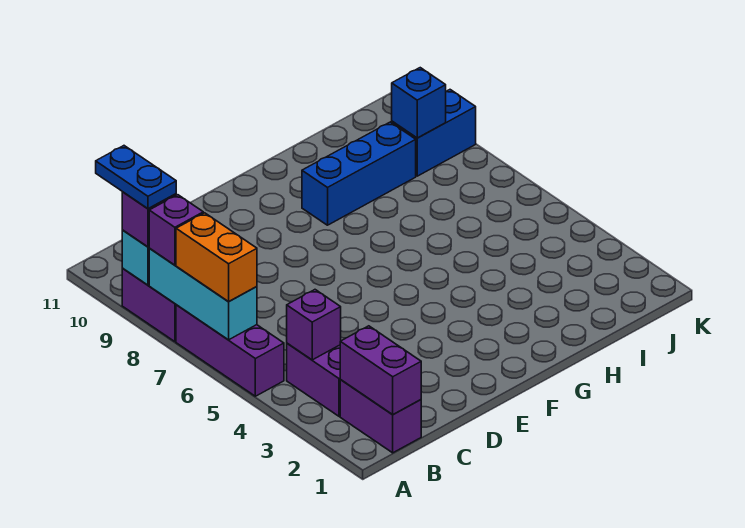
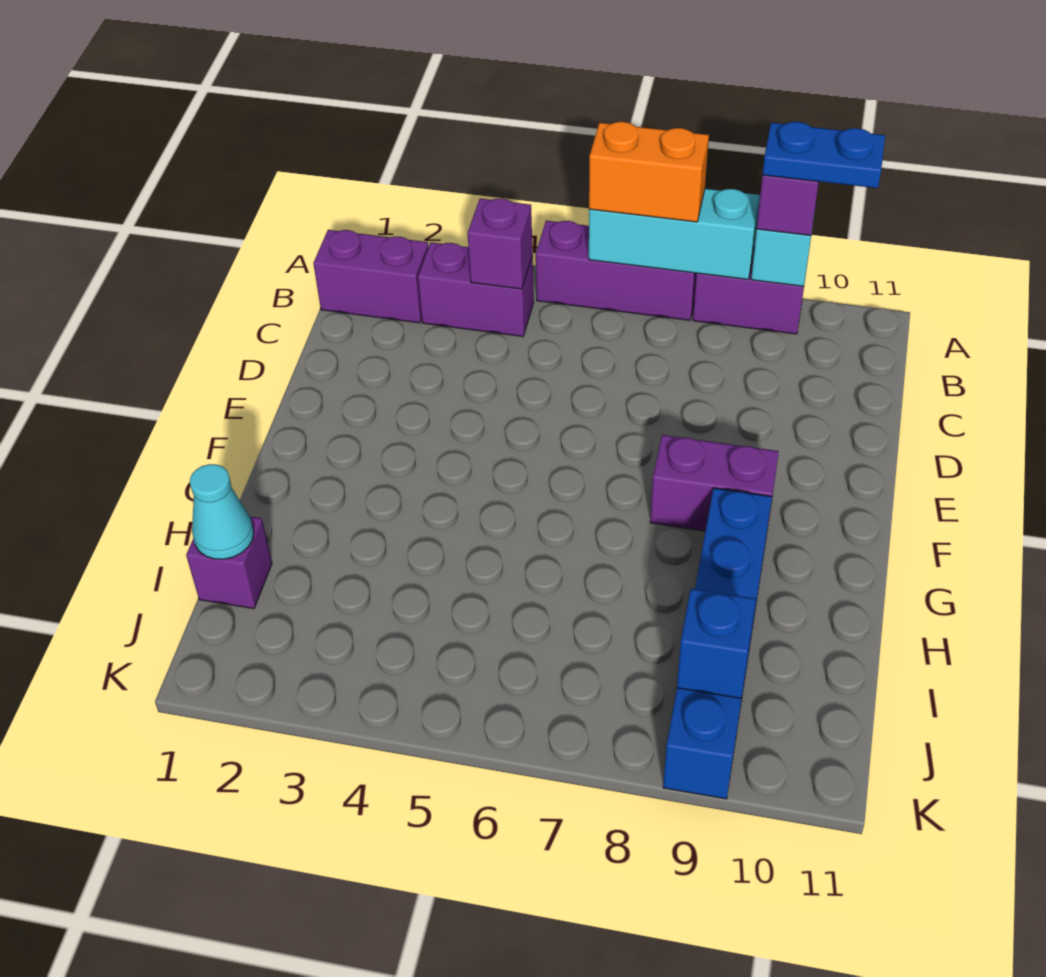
purple brick A8 level 3 -> purple brick I1 level 1
purple brick B1:B2 level 2 -> purple brick F8:F9 level 1
none -> cyan cone I1 level 2

